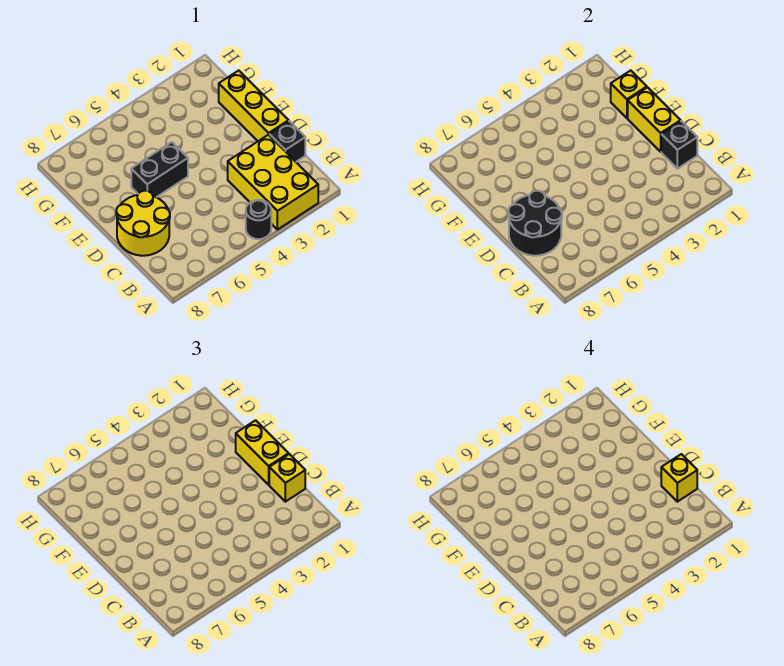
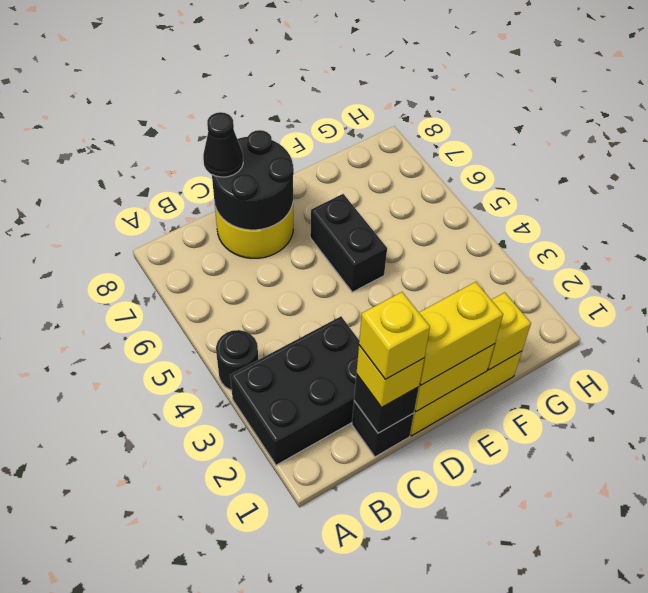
yellow brick A2:C3 level 1 -> black brick A2:C3 level 1
none -> black cone C8 level 3

